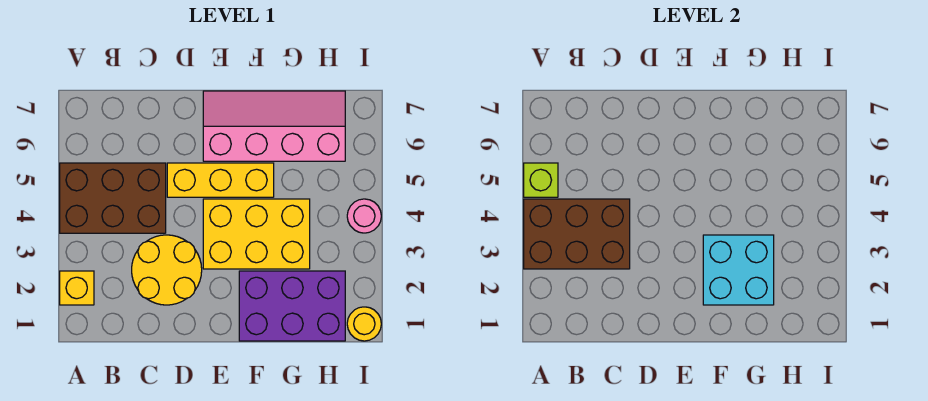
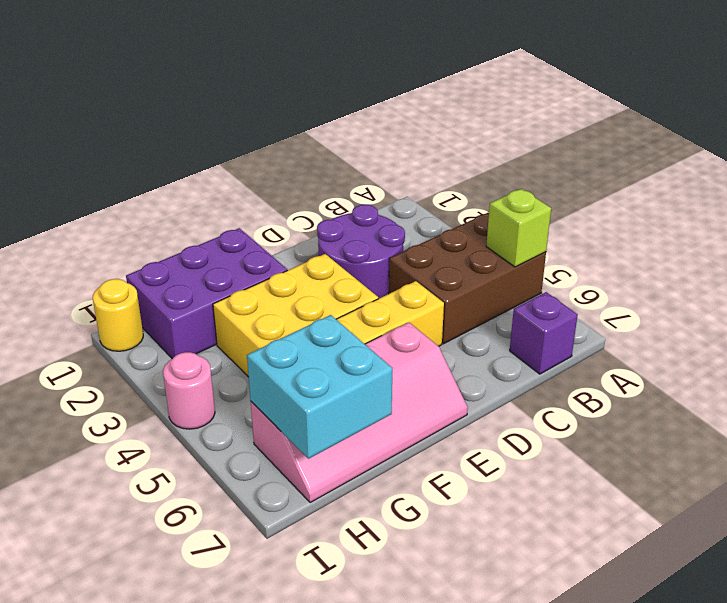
yellow brick A2 level 1 -> none
brown brick A3:C4 level 2 -> none
none -> purple brick B7 level 1
yellow round brick C2:D3 level 1 -> purple round brick C2:D3 level 1
cyan brick F2:G3 level 2 -> cyan brick G6:H7 level 2

